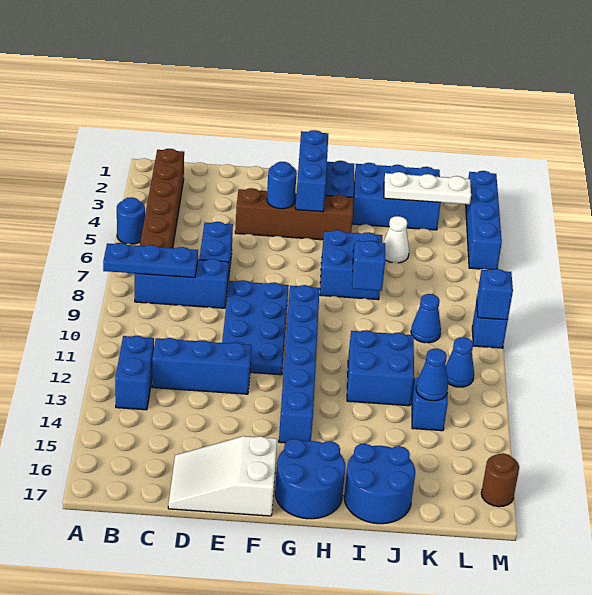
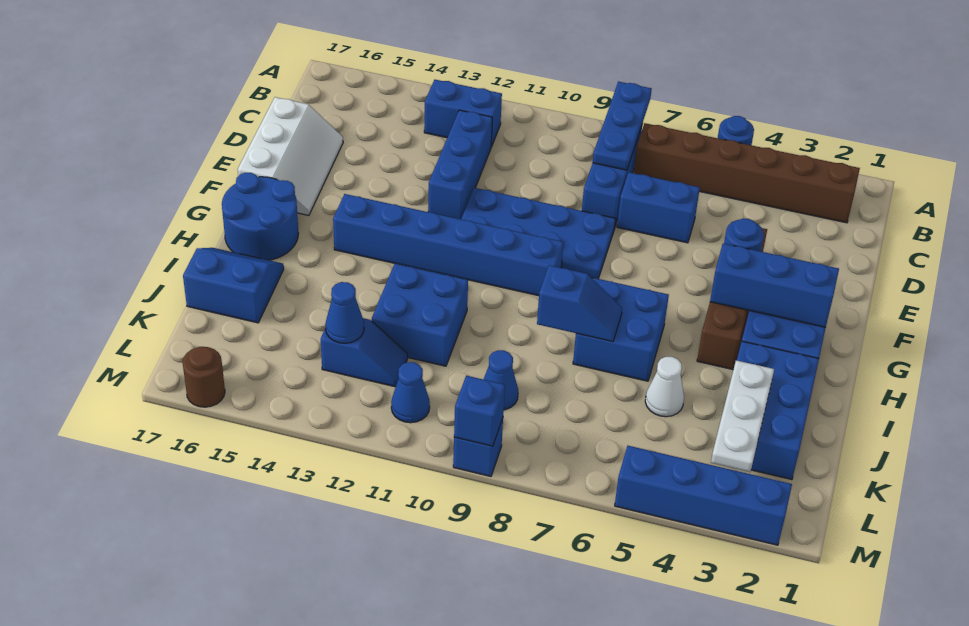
white slope D16:F17 level 1 top F -> white slope D16:F17 level 1 top 17
blue round brick I16:J17 level 1 -> blue slope I16:J17 level 1 top J

